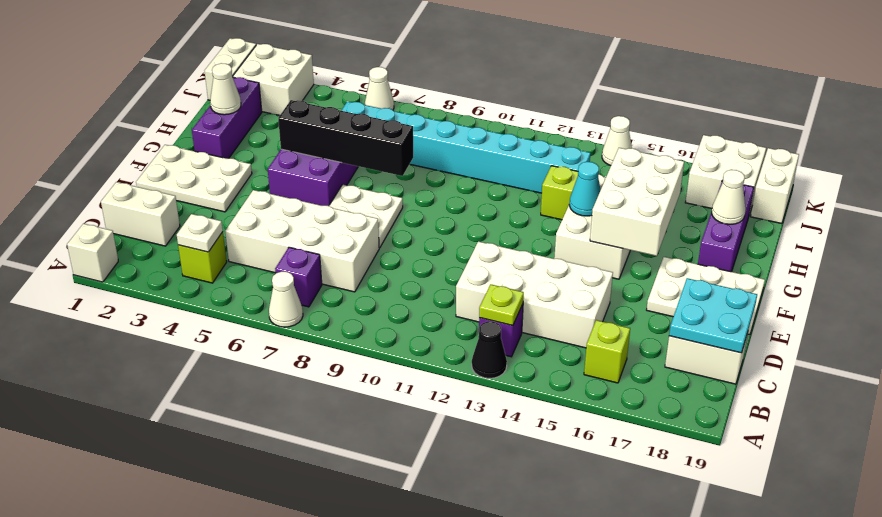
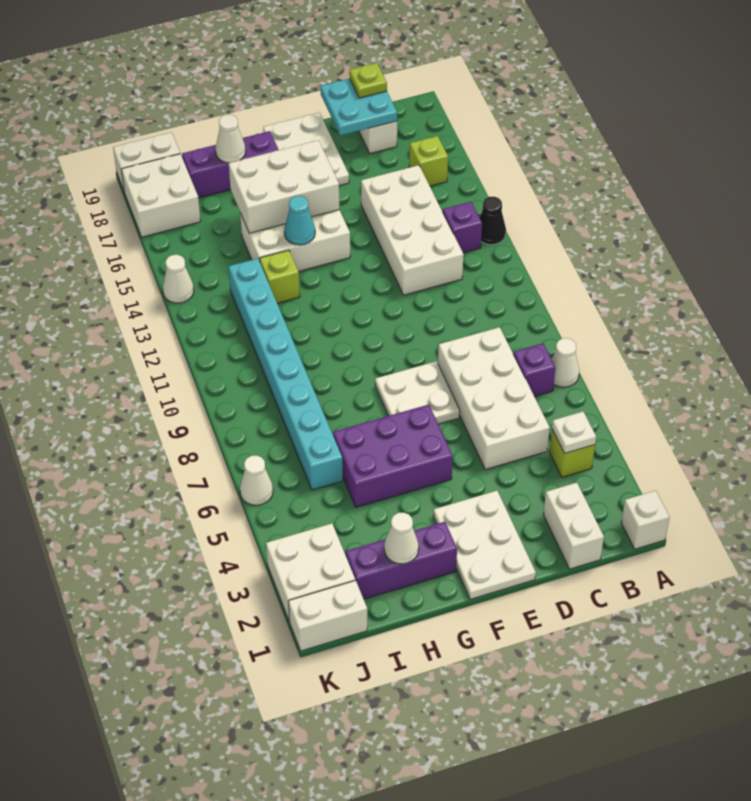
lime plate B13 level 2 -> lime plate C19 level 3
black brick G5:G8 level 2 -> none

